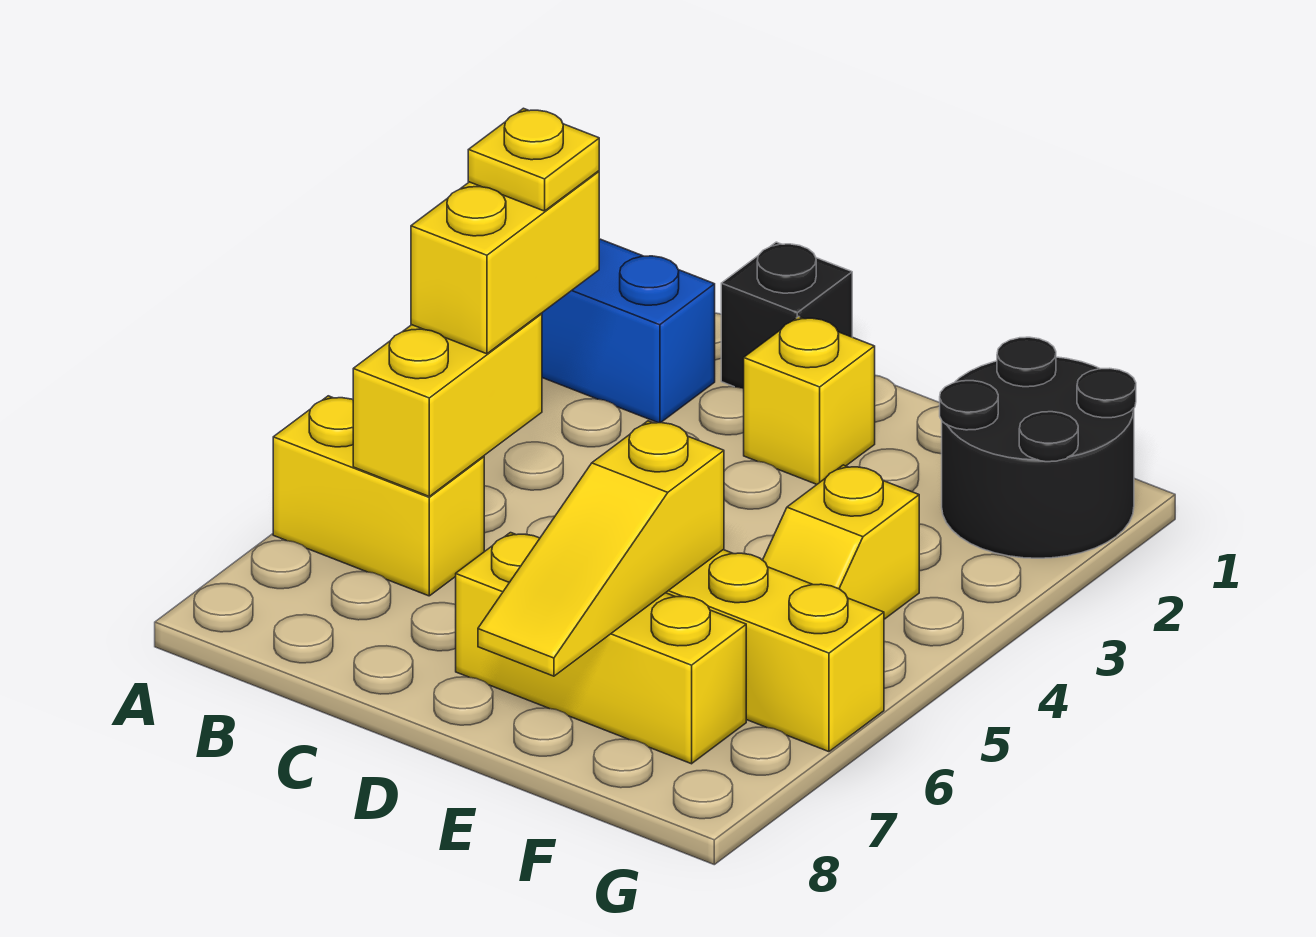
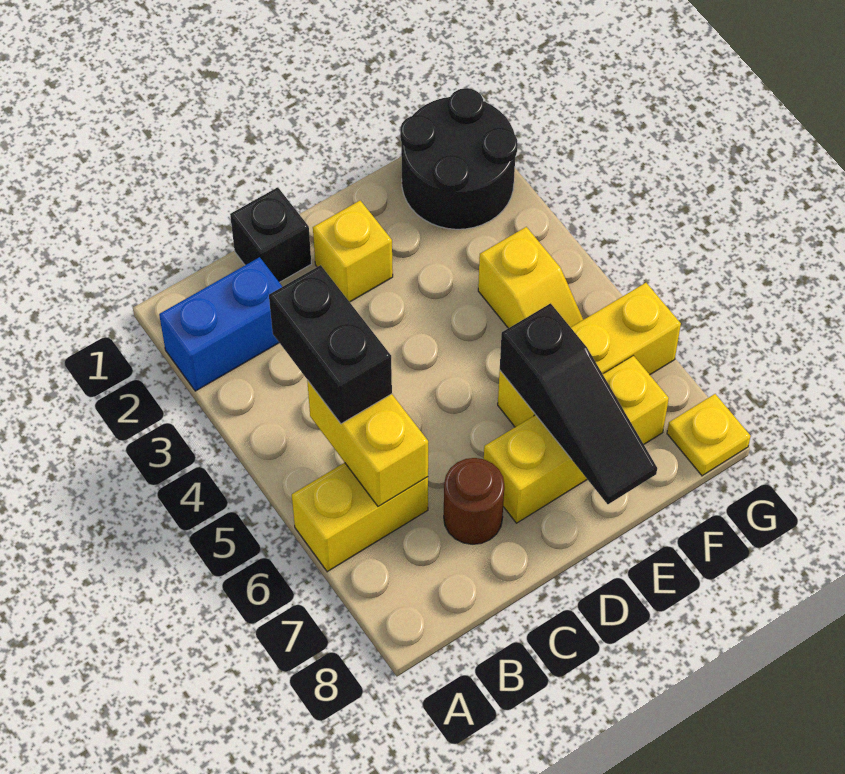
yellow brick B4:B5 level 3 -> black brick B4:B5 level 3
yellow plate B4 level 4 -> yellow plate G8 level 1
none -> brown round brick C7 level 1
yellow slope E6:E8 level 2 top 6 -> black slope E6:E8 level 2 top 6

